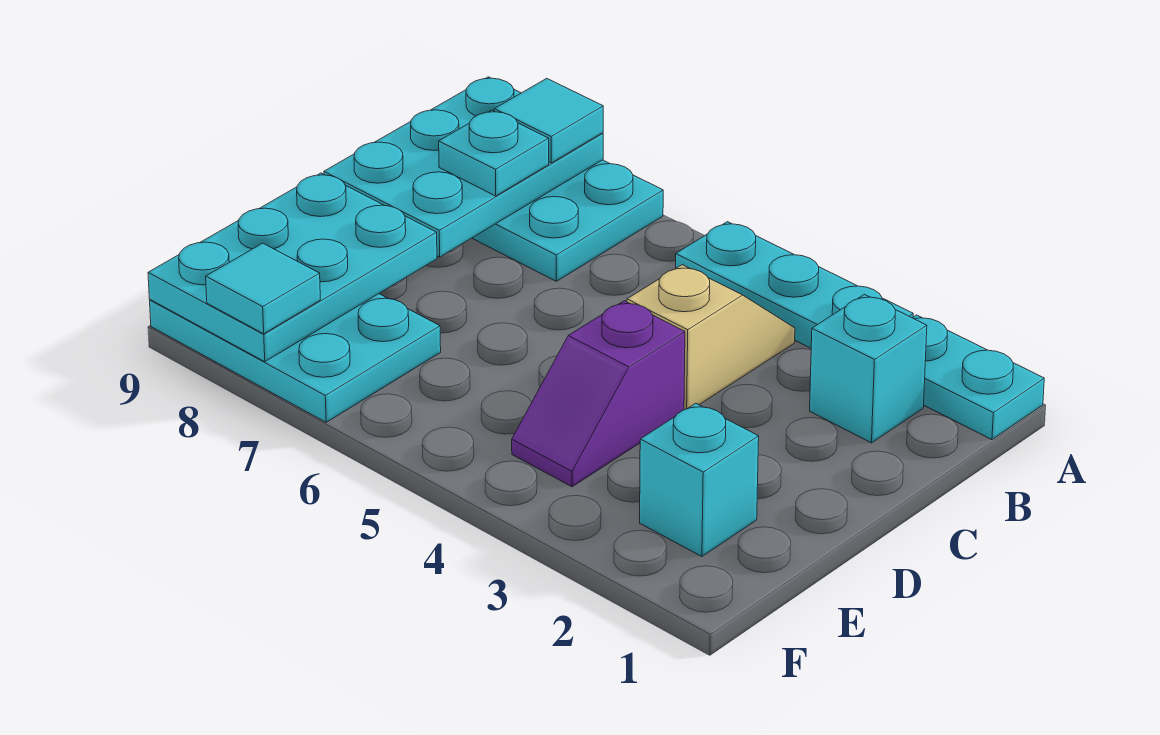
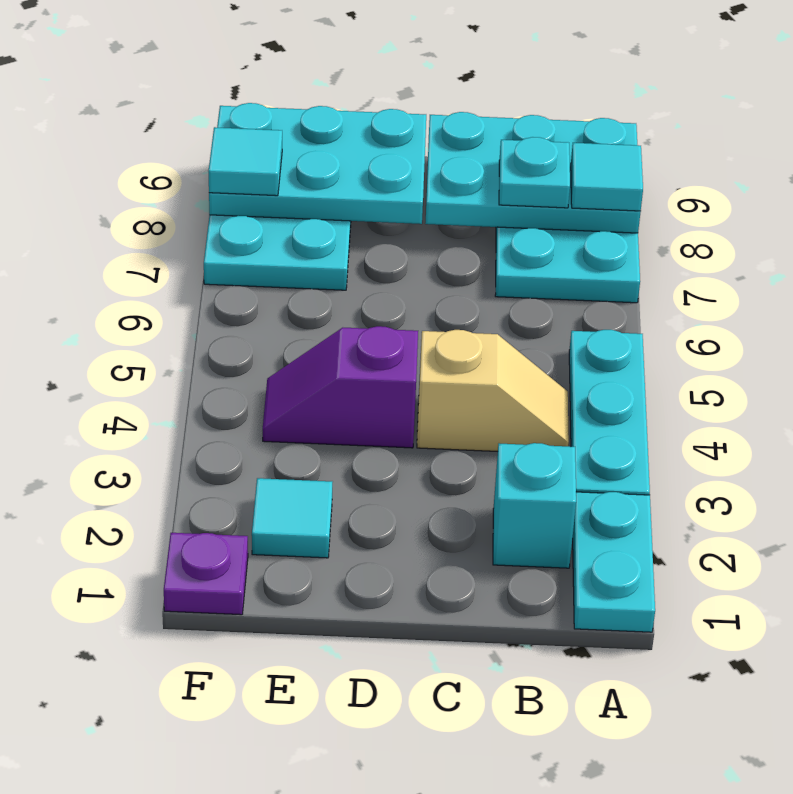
cyan brick E2 level 1 -> cyan tile E2 level 1
none -> purple plate F1 level 1

